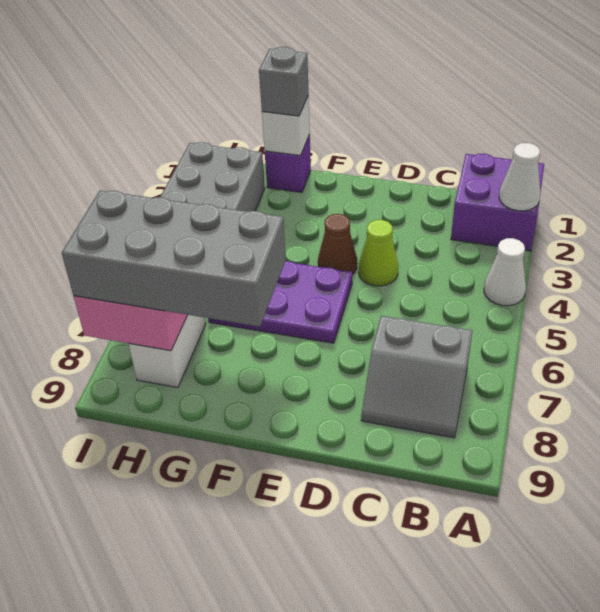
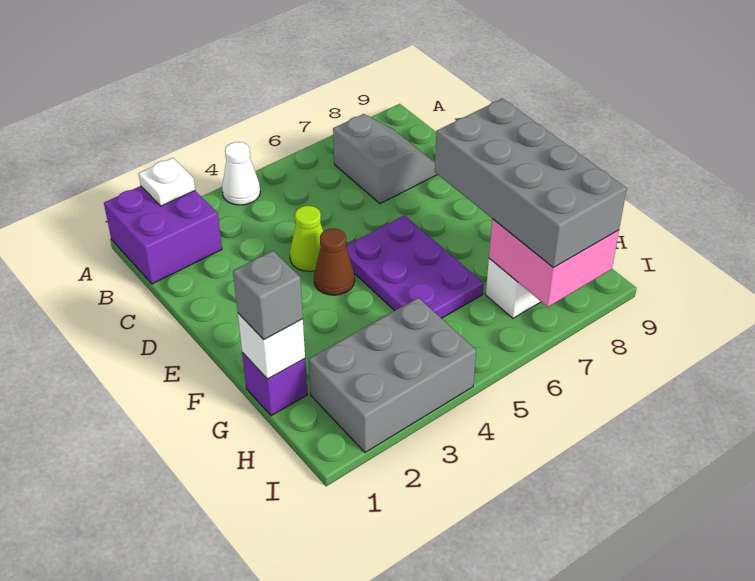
white cone A2 level 2 -> white plate A2 level 2

